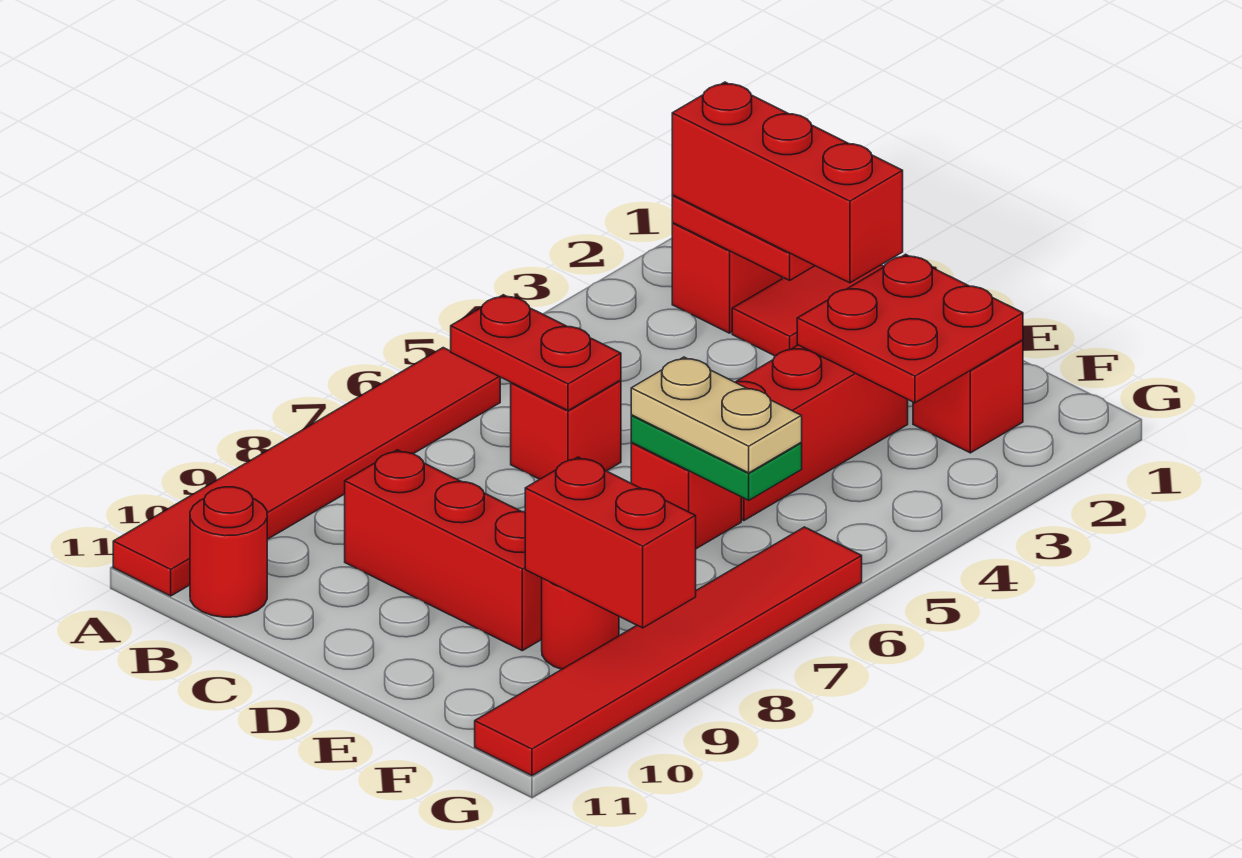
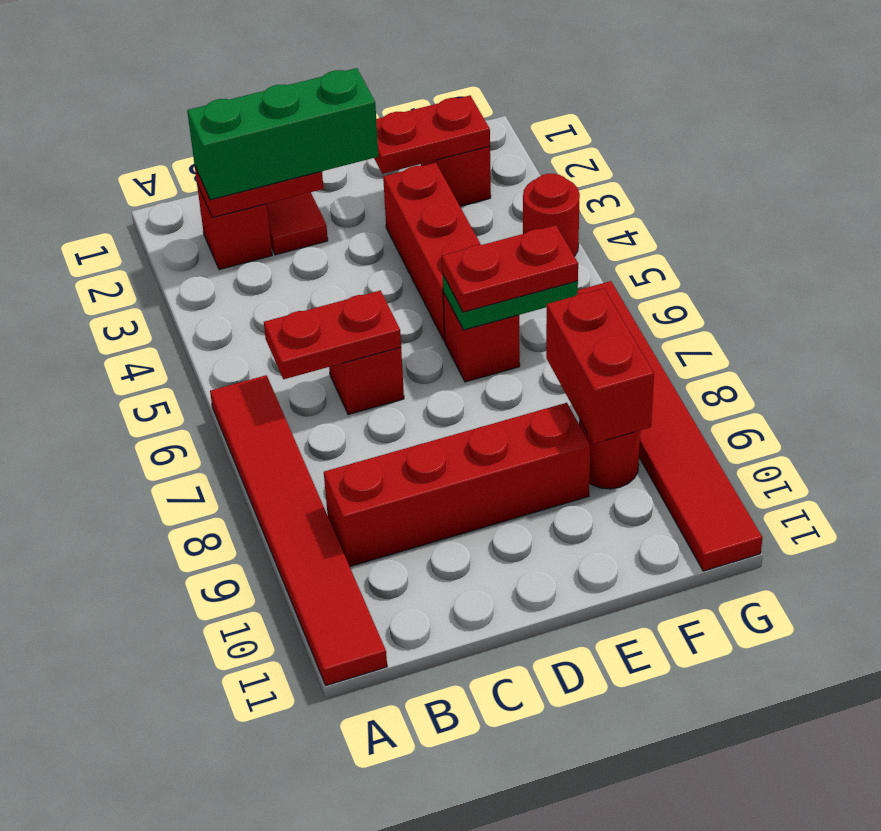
red brick B2:D2 level 3 -> green brick B2:D2 level 3
red round brick B11 level 1 -> red round brick G4 level 1
red brick C9:E9 level 1 -> red brick B9:E9 level 1
red plate E2:F3 level 2 -> red plate E2:F2 level 2
tan plate E6:F6 level 3 -> red plate E6:F6 level 3
red brick F9:G9 level 2 -> red brick F8:F9 level 2

